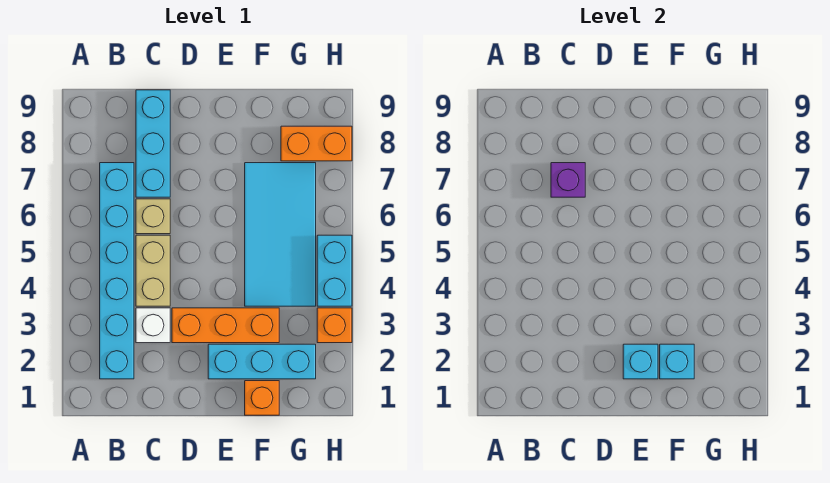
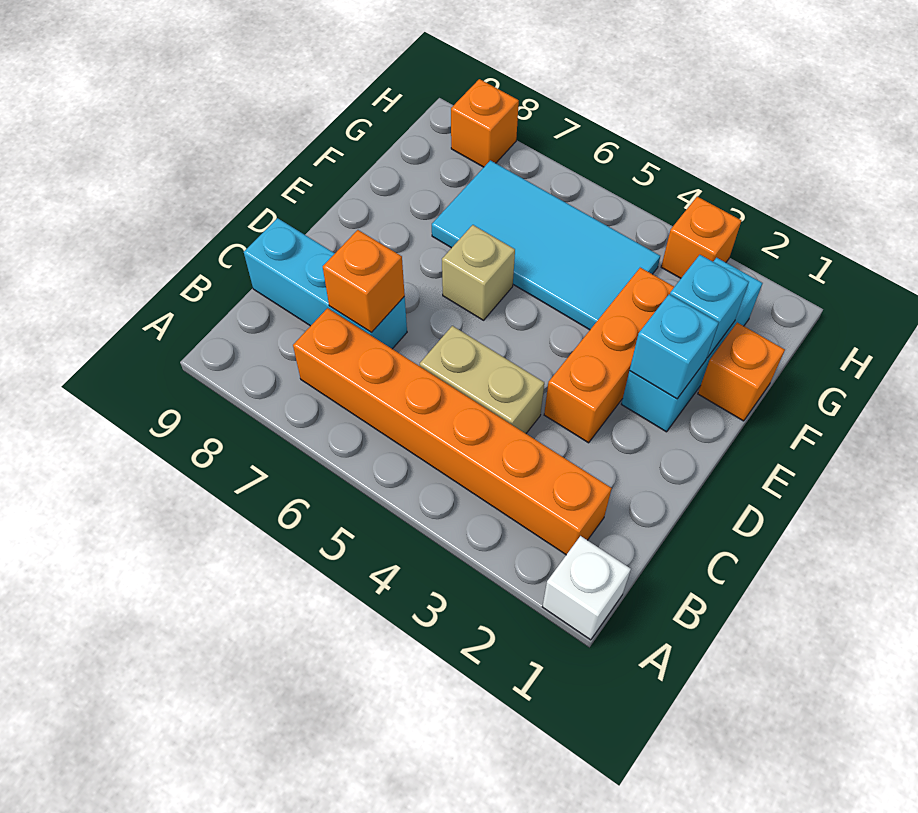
cyan brick B2:B7 level 1 -> orange brick B2:B7 level 1
white brick C3 level 1 -> white brick A1 level 1
tan brick C6 level 1 -> tan brick E6 level 1
purple brick C7 level 2 -> orange brick C7 level 2
orange brick G8:H8 level 1 -> orange brick H8 level 1
cyan brick H4:H5 level 1 -> none

